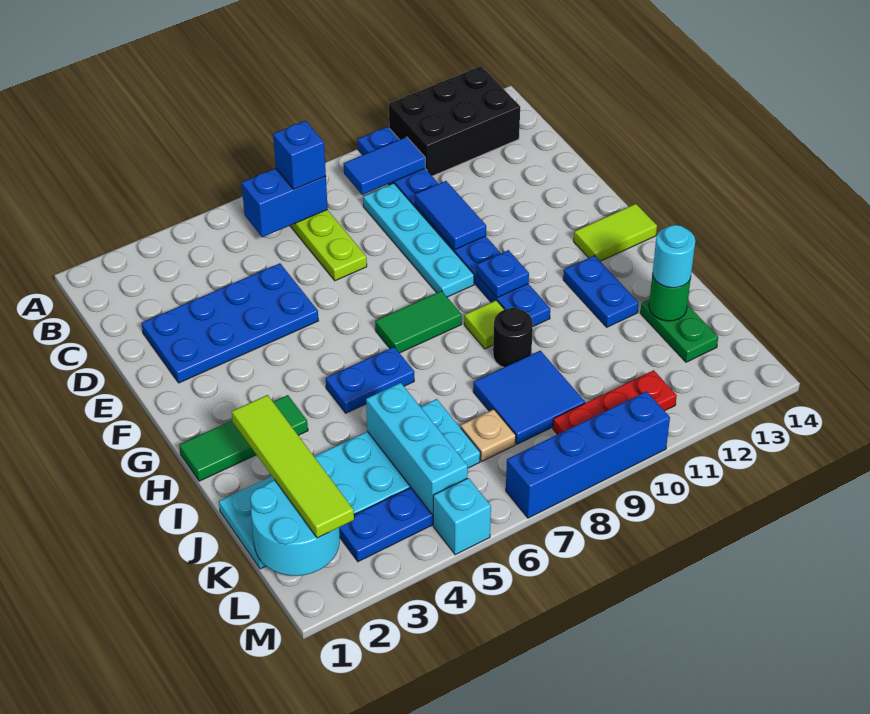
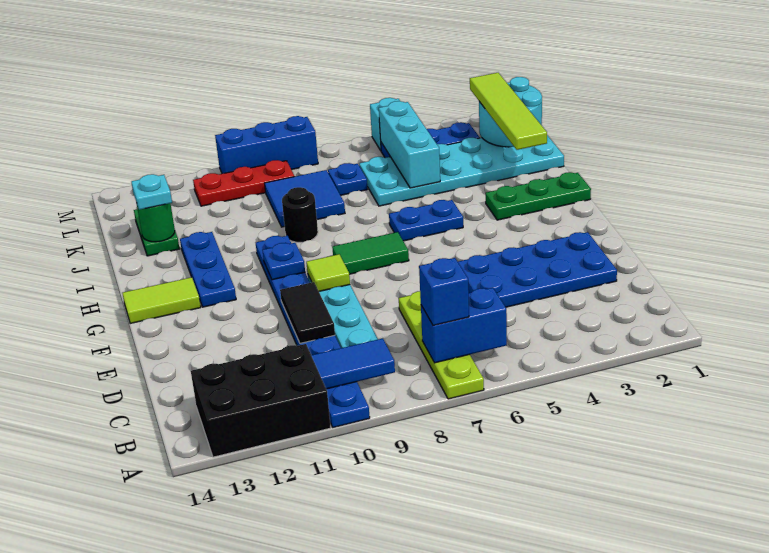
blue tile D10:E10 level 2 -> black tile D10:E10 level 2
green tile H1:H3 level 1 -> green plate H1:H3 level 1
lime tile H9 level 1 -> lime tile F9 level 2
blue plate H12:I12 level 1 -> blue plate G12:I12 level 1
cyan round brick J13 level 3 -> cyan plate J13 level 3
tan plate K7 level 1 -> blue plate K7 level 1
blue brick M7:M10 level 1 -> blue brick M8:M10 level 1

